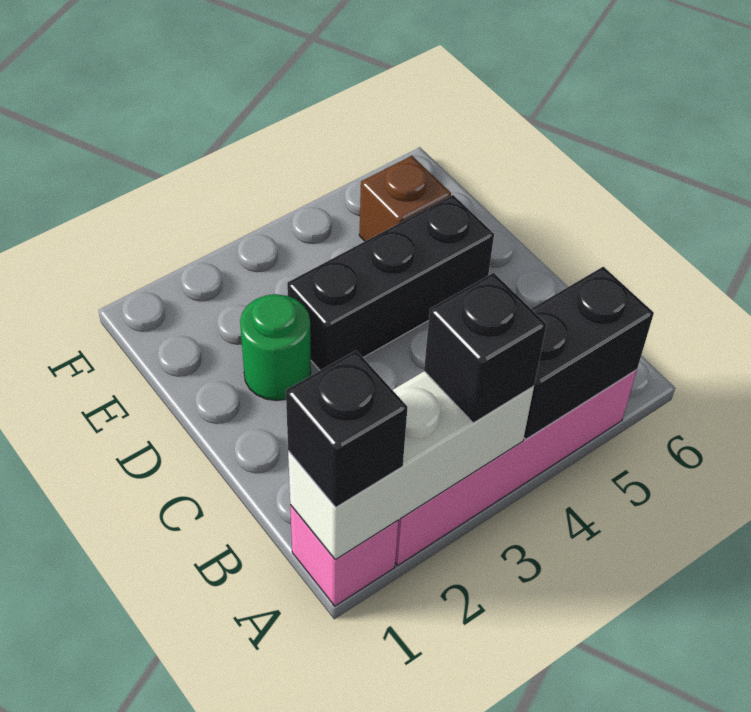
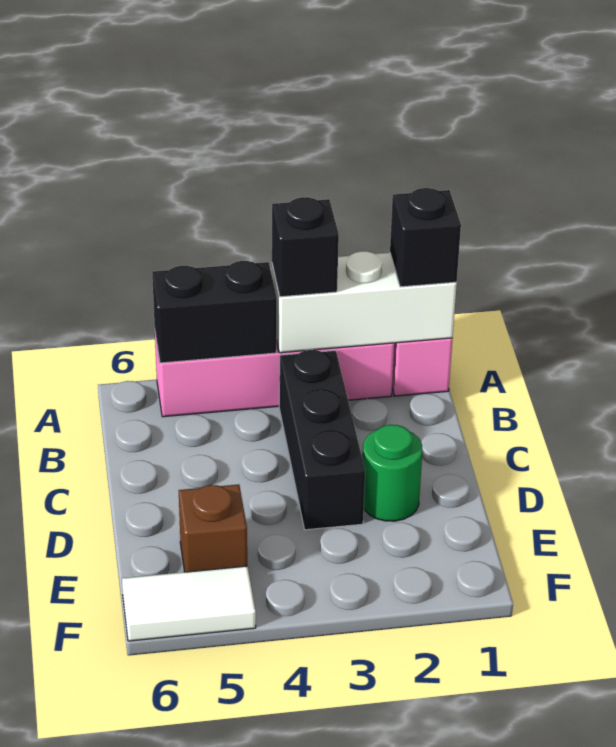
black brick D3:D5 level 1 -> black brick B3:D3 level 1
none -> white tile F5:F6 level 1

